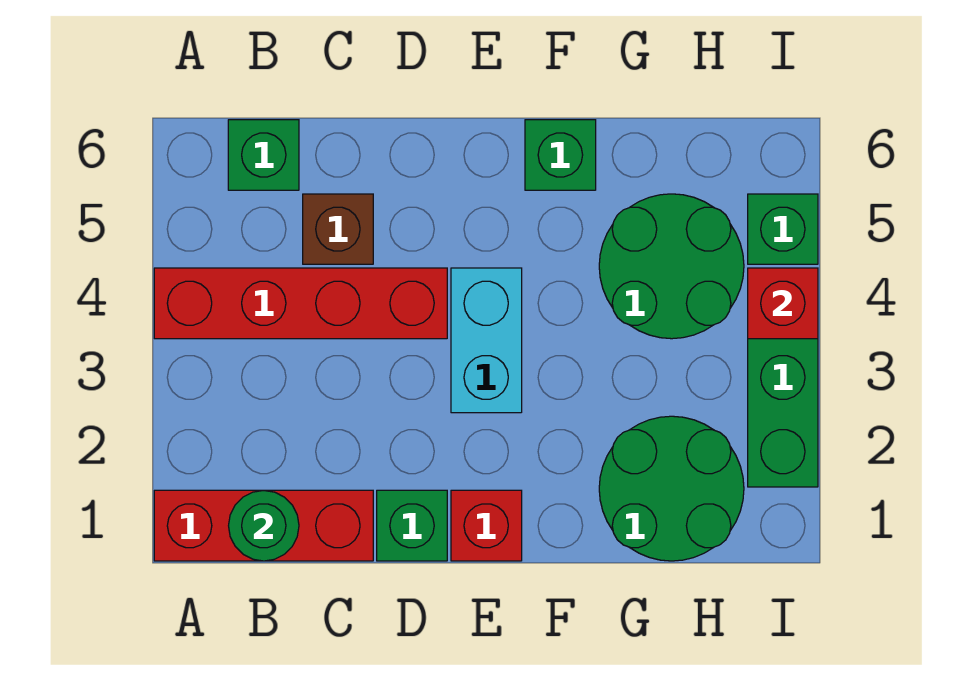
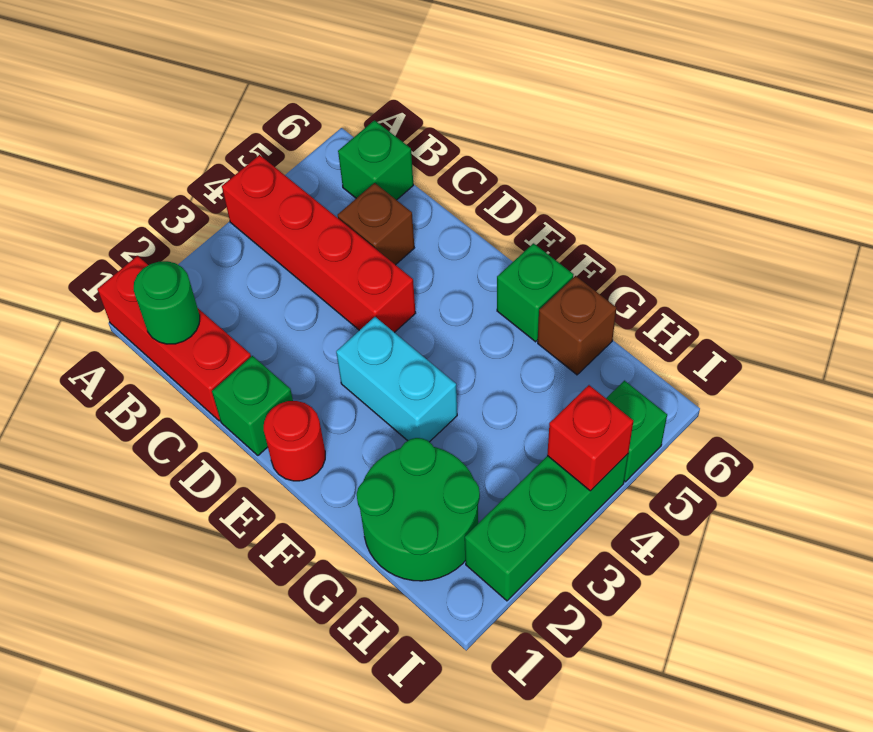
red brick E1 level 1 -> red round brick E1 level 1
cyan brick E3:E4 level 1 -> cyan brick E3:F3 level 1
green round brick G4:H5 level 1 -> none
none -> brown brick G6 level 1

